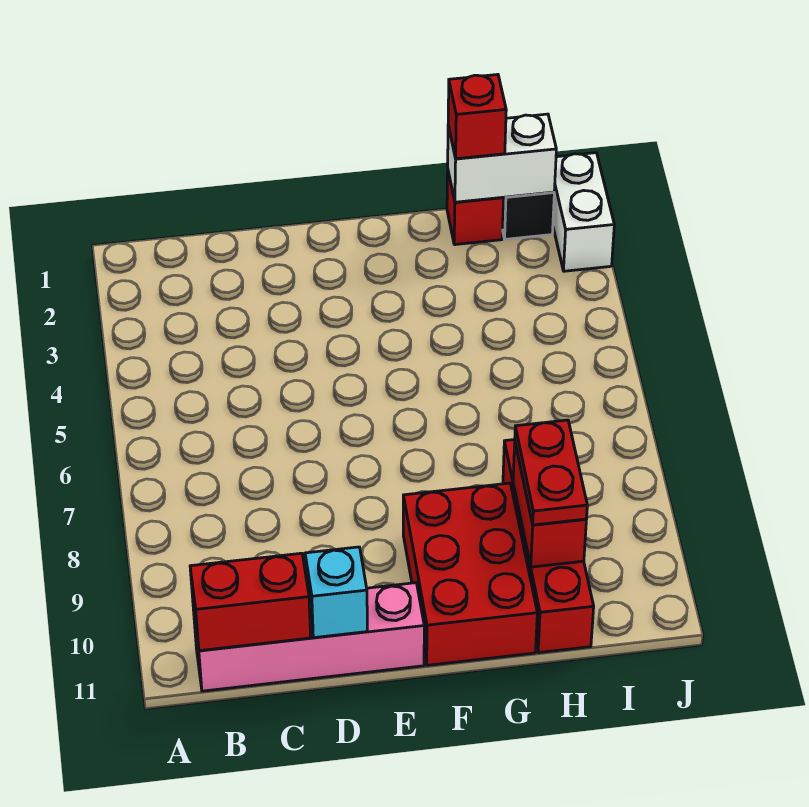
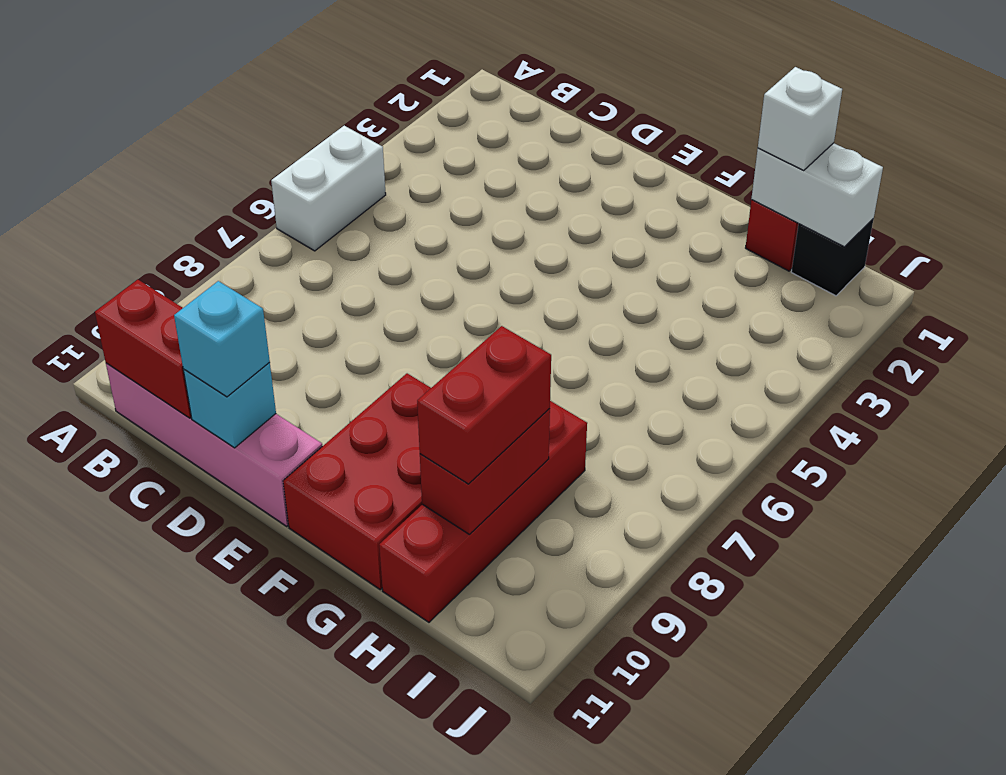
none -> cyan brick D11 level 3
red brick H1 level 3 -> white brick H1 level 3
red plate H9:H10 level 3 -> red brick H9:H10 level 3
white brick J1:J2 level 1 -> white brick A5:A6 level 1

